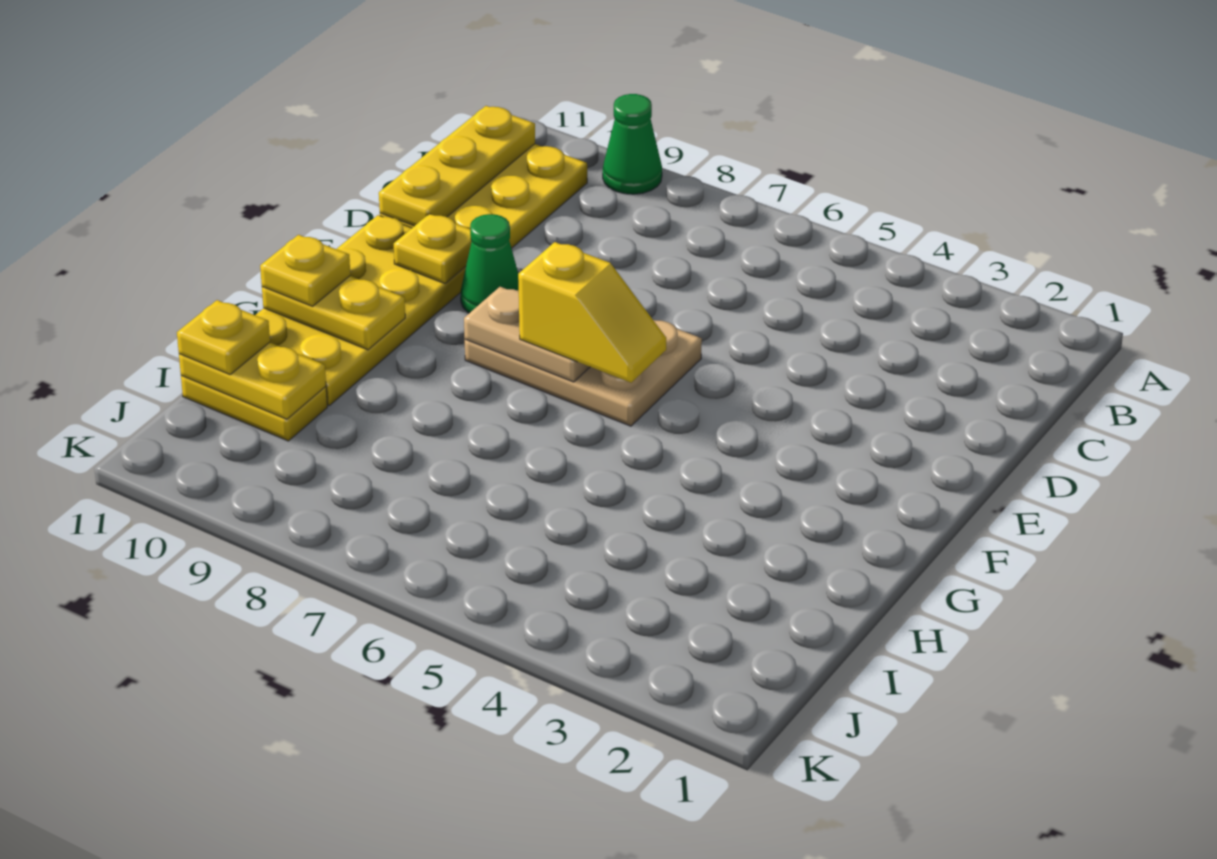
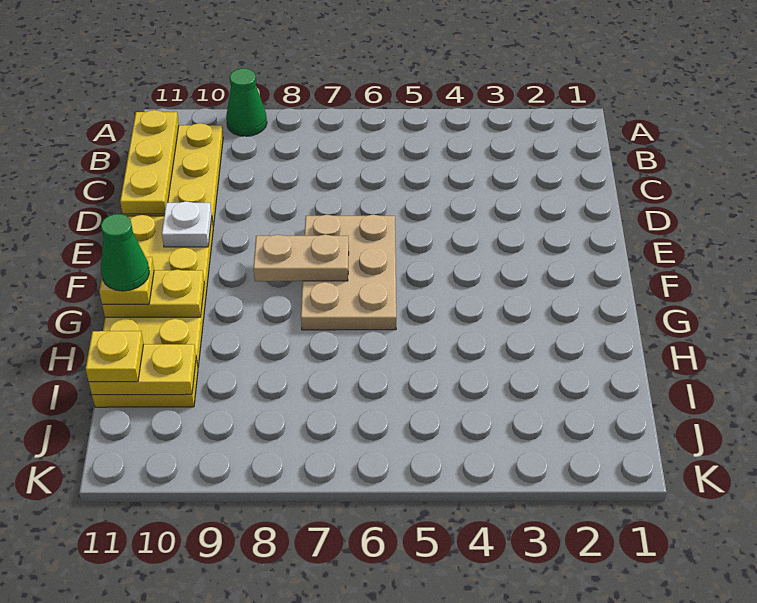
tan plate E6:F8 level 1 -> tan plate E6:G7 level 1
green cone E9 level 1 -> green cone G11 level 4
yellow plate E10 level 2 -> white plate E10 level 2
yellow slope F6:F7 level 3 top 7 -> none

